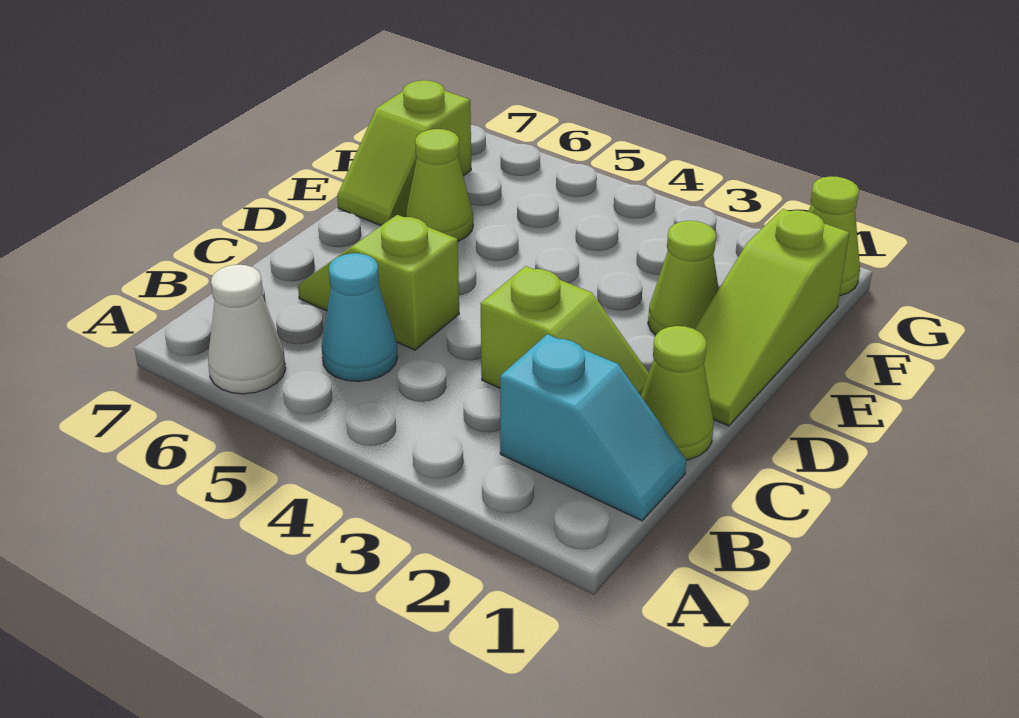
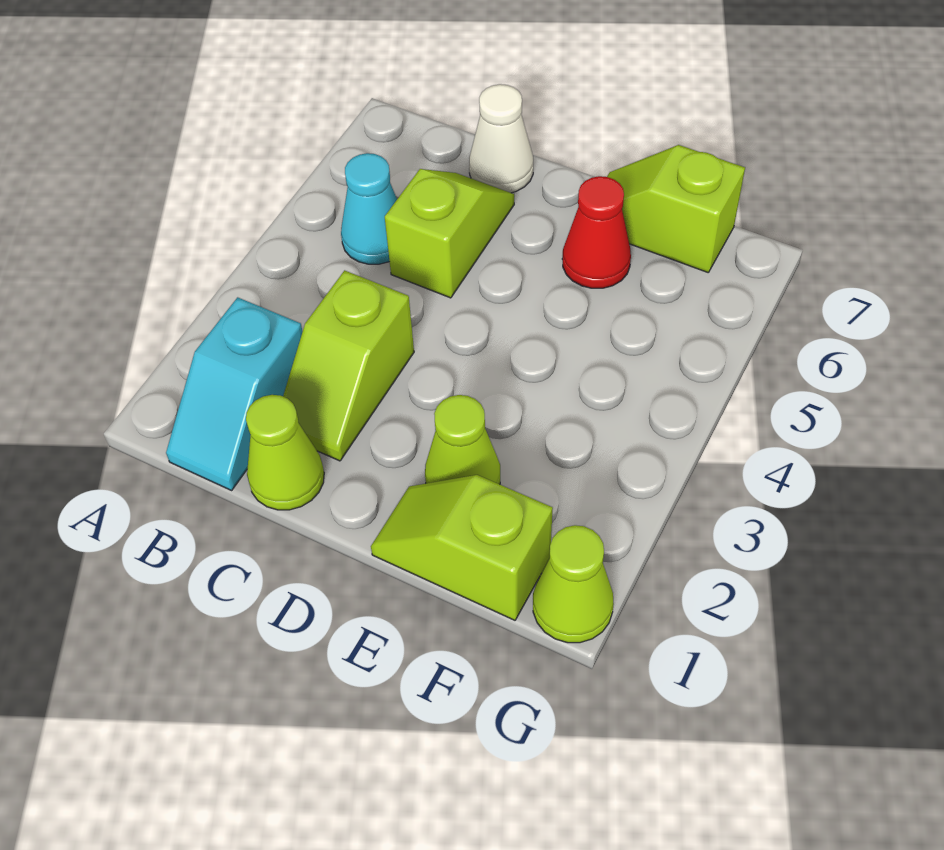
white cone A6 level 1 -> white cone C7 level 1
lime slope D1:F1 level 1 top F -> lime slope E1:F1 level 1 top F
lime cone E6 level 1 -> red cone E6 level 1

